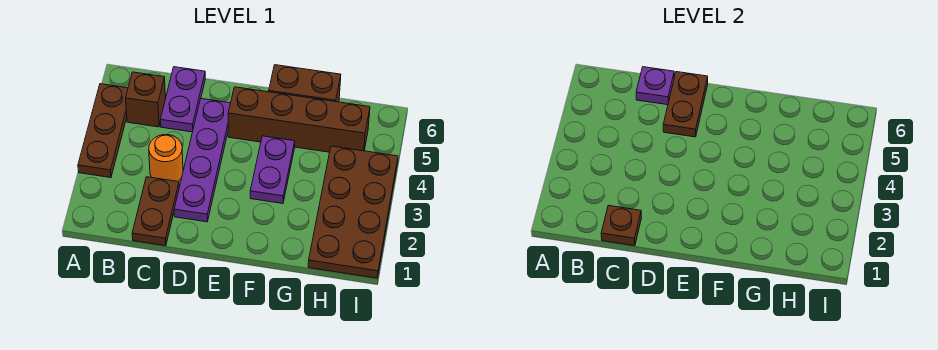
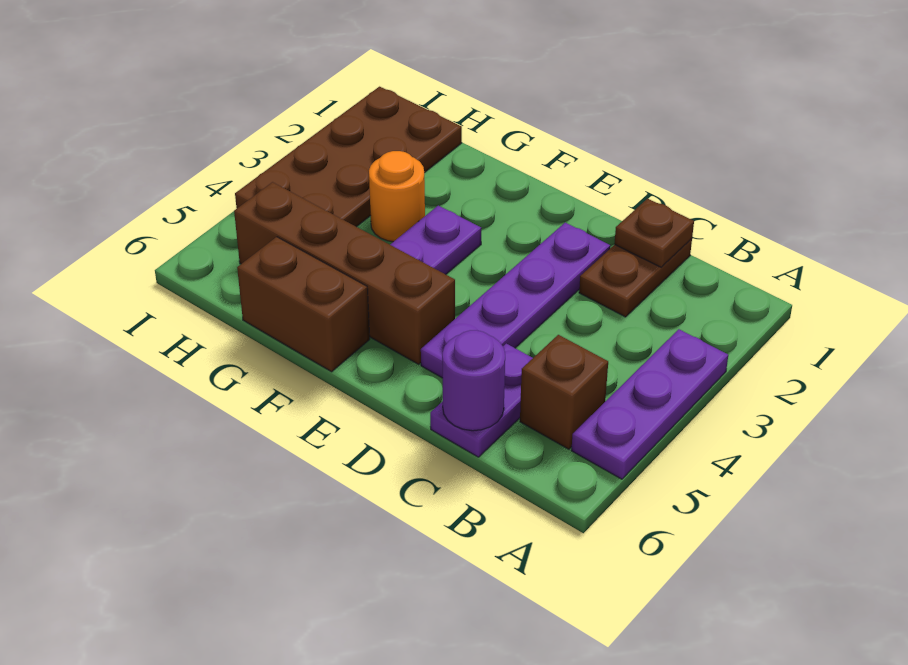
brown plate A3:A5 level 1 -> purple plate A3:A5 level 1
orange round brick C3 level 1 -> orange round brick G3 level 1
purple plate C6 level 2 -> purple round brick C6 level 2
brown plate D5:D6 level 2 -> none

